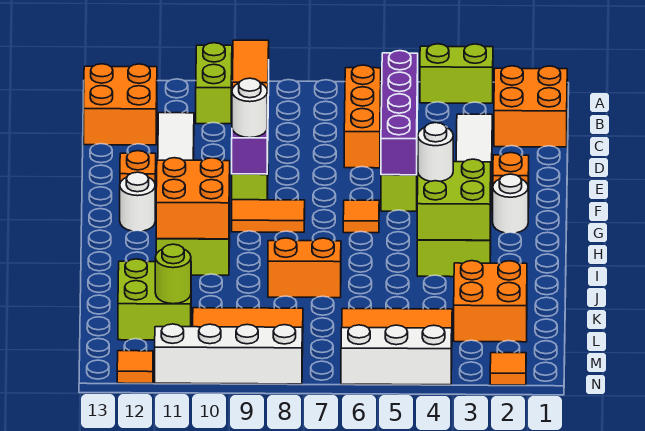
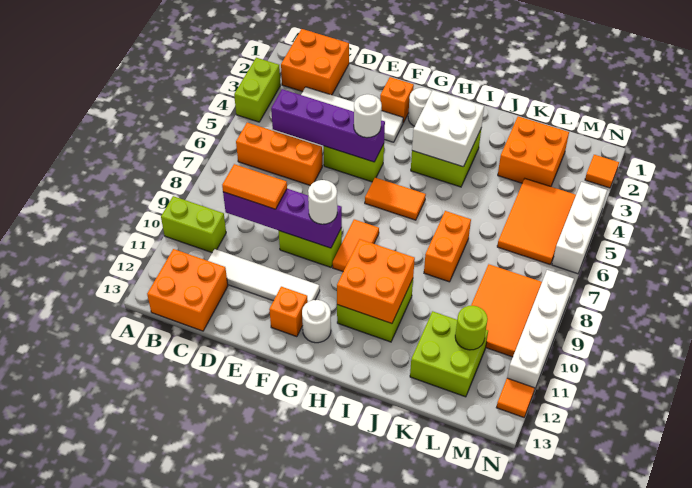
orange tile G6 level 1 -> orange tile G6:H6 level 1
lime brick H3:I4 level 2 -> white brick H3:I4 level 2
white round brick H4 level 3 -> white round brick F5 level 3

